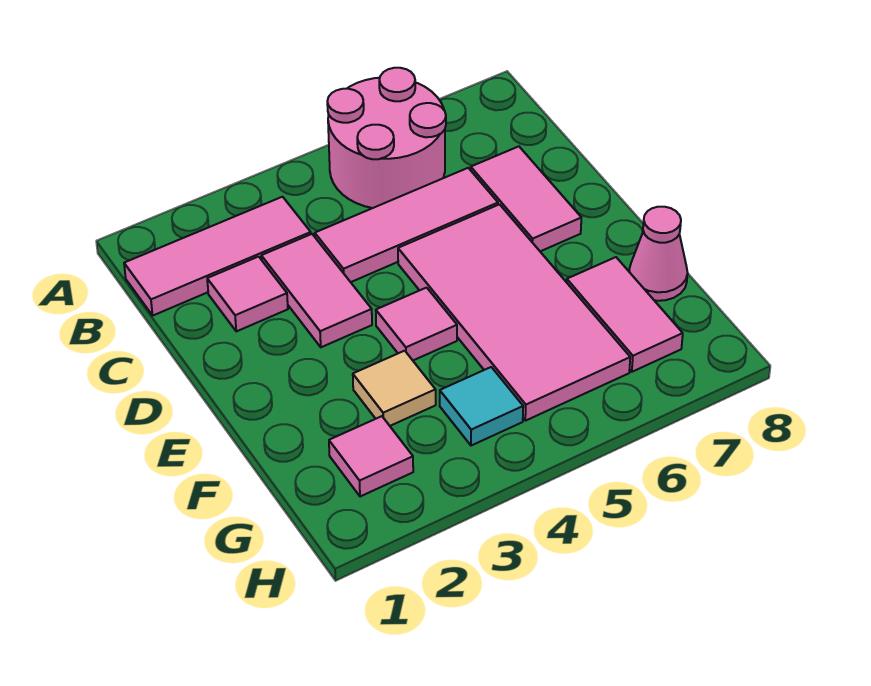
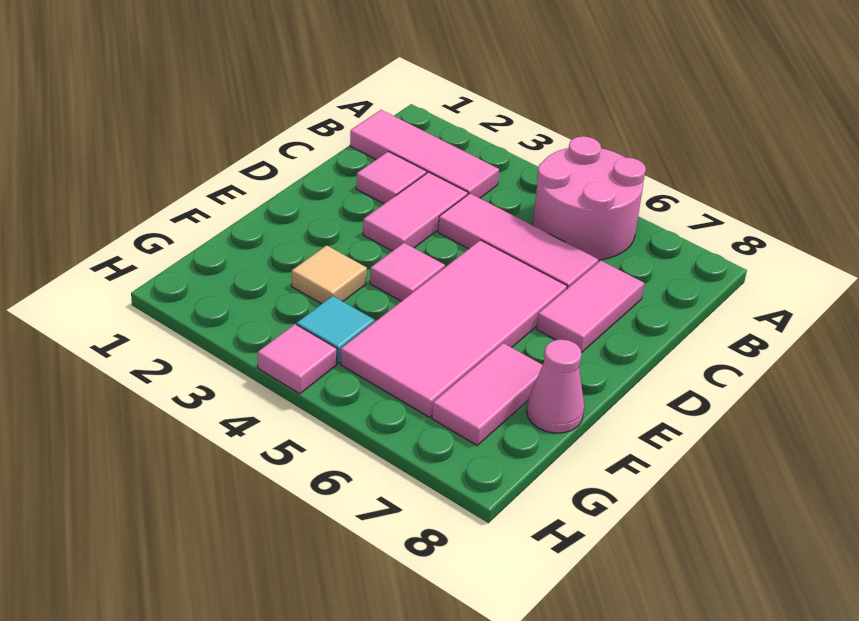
pink tile G2 level 1 -> pink tile H4 level 1

